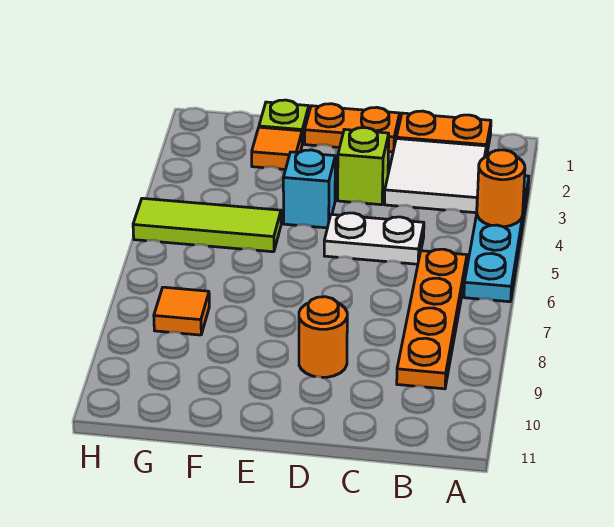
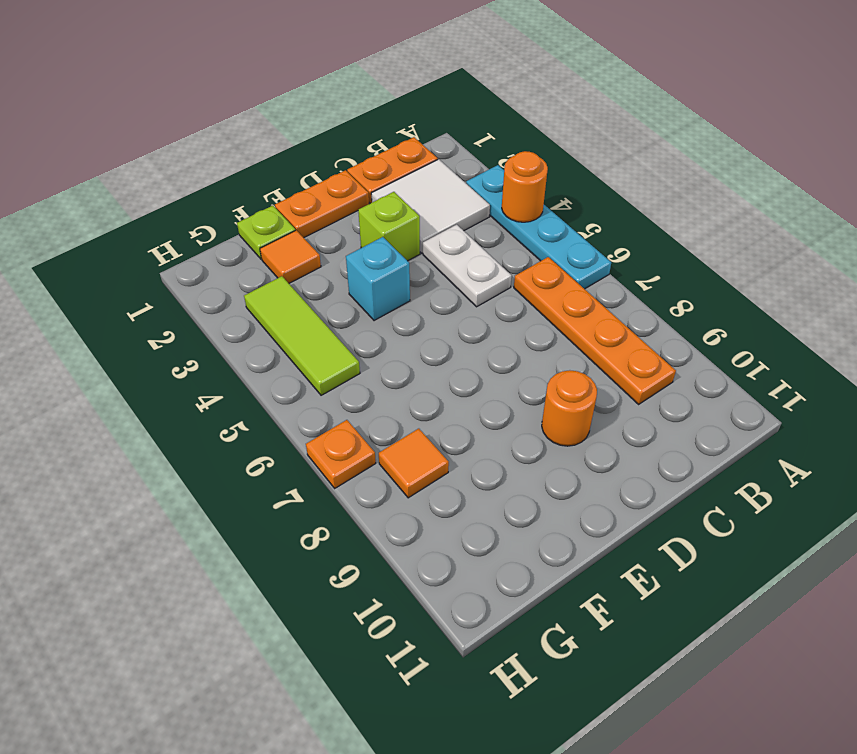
white plate C5:D5 level 1 -> white plate C4:C5 level 1
lime tile F5:H5 level 1 -> lime tile G3:G5 level 1
none -> orange plate H7 level 1

